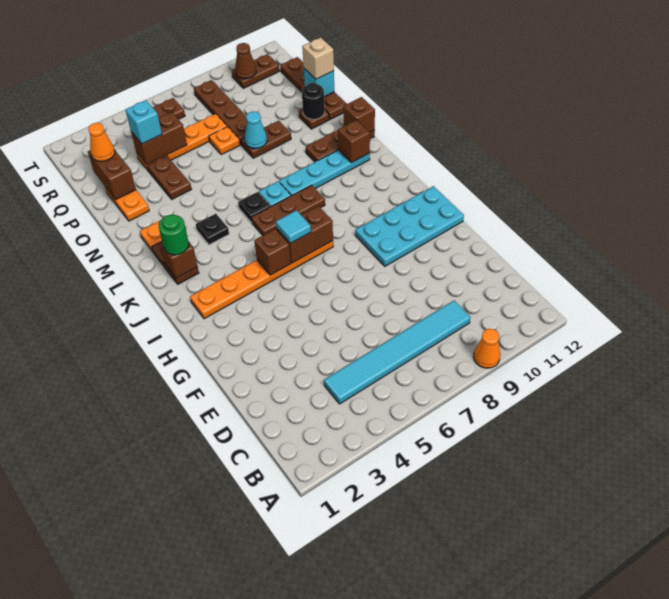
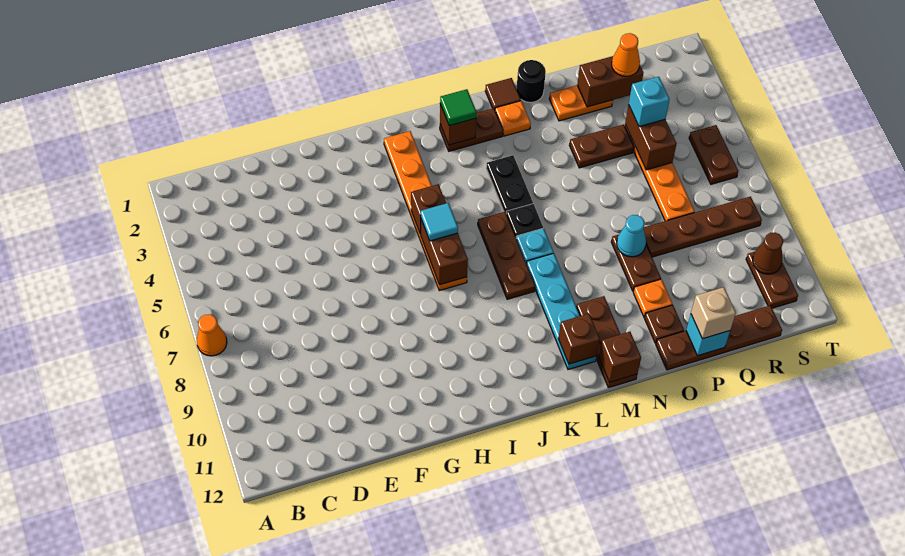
orange cone A9 level 1 -> orange cone A7 level 1
cyan tile C4:C9 level 1 -> none
cyan plate G9:H12 level 1 -> none
green round brick K2 level 3 -> green tile K2 level 3
black plate L4 level 1 -> black plate L4:L5 level 1
none -> brown tile M1 level 1
black round brick O11 level 2 -> black round brick N1 level 1
orange plate P7 level 1 -> orange plate O10 level 1

